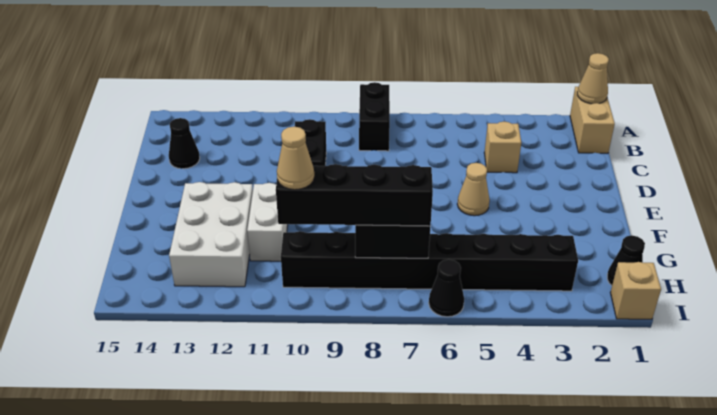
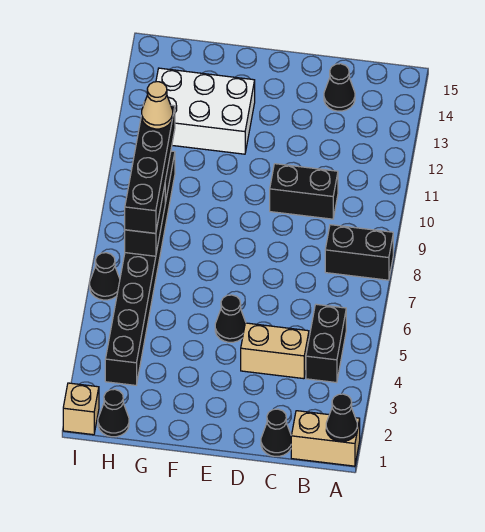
tan cone A1 level 2 -> black cone A1 level 2
none -> black brick B4:B5 level 1
none -> black cone C1 level 1
tan brick C4 level 1 -> tan brick C4:D4 level 1
tan cone E5 level 1 -> black cone E5 level 1
white brick F11:G11 level 1 -> none

